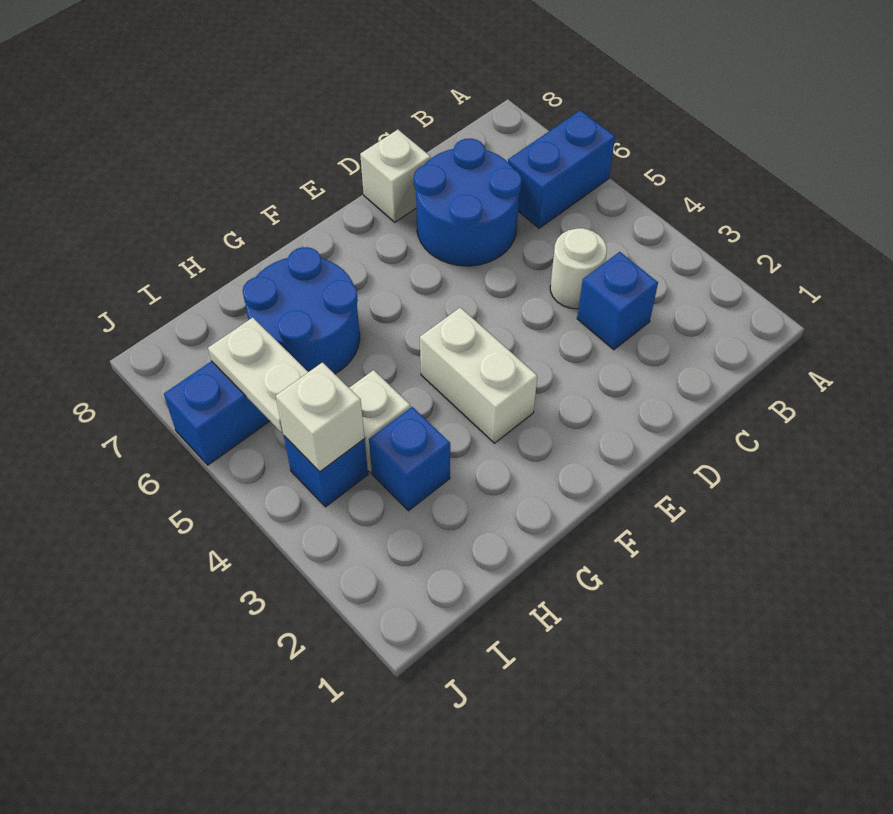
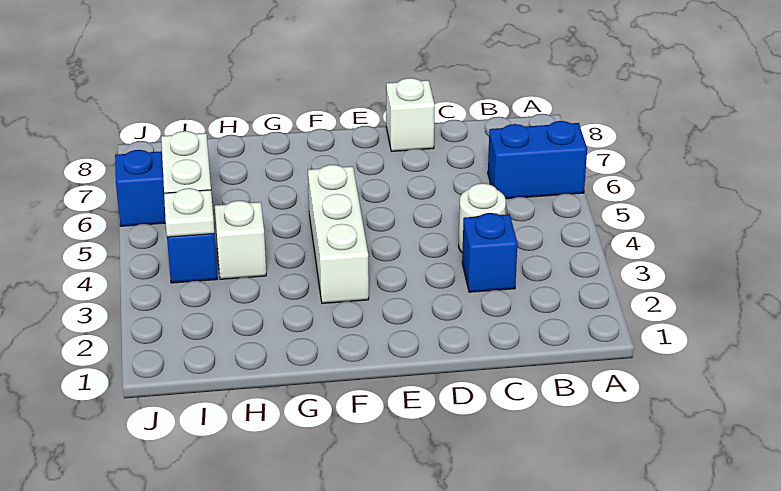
blue round brick C6:D7 level 1 -> none
white brick F3:F4 level 1 -> white brick F3:F5 level 1
blue round brick G6:H7 level 1 -> none
blue brick H3 level 1 -> none
white brick I4 level 2 -> white plate I4 level 2

